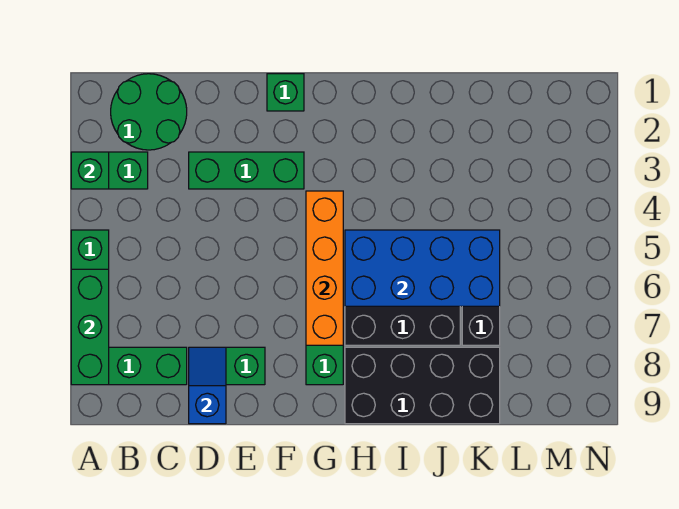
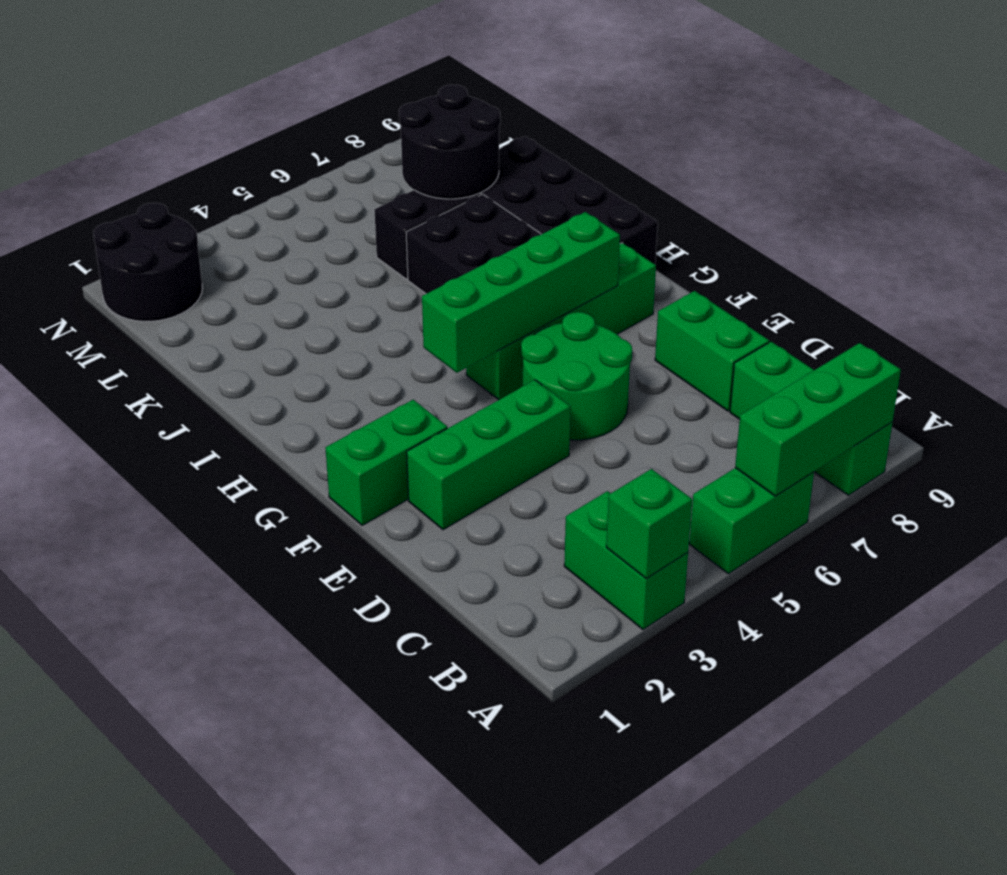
green round brick B1:C2 level 1 -> green round brick E5:F6 level 1
green brick D3:F3 level 1 -> green brick E2:E4 level 1
blue slope D8:D9 level 2 top 9 -> none
green brick F1 level 1 -> green brick F1:F2 level 1
orange brick G4:G7 level 2 -> green brick G4:G7 level 2
blue brick H5:K6 level 2 -> none
none -> black round brick K7:L8 level 2
none -> black round brick M1:N2 level 1

